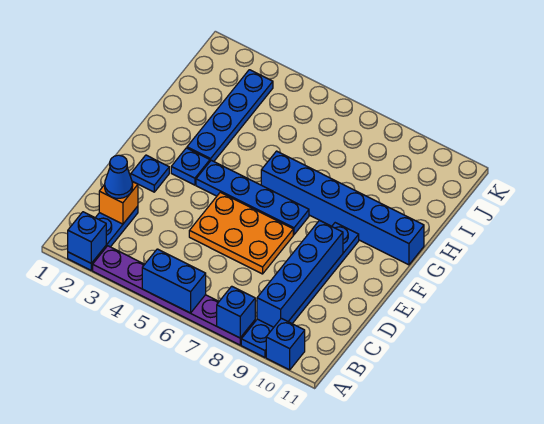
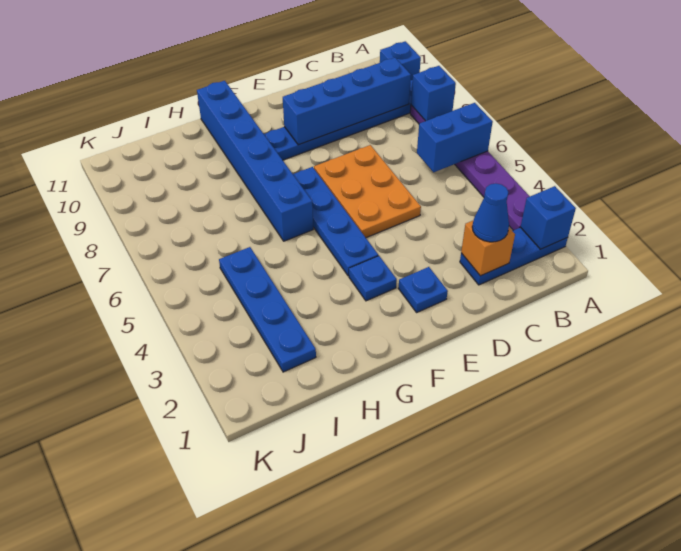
blue brick A5:A6 level 2 -> blue brick A6:B6 level 2
blue plate G3:J3 level 1 -> blue plate I2:I5 level 1

